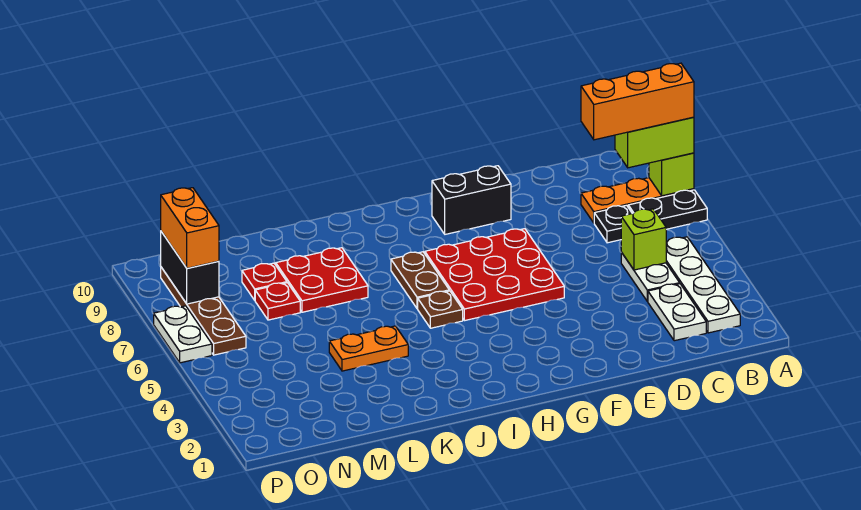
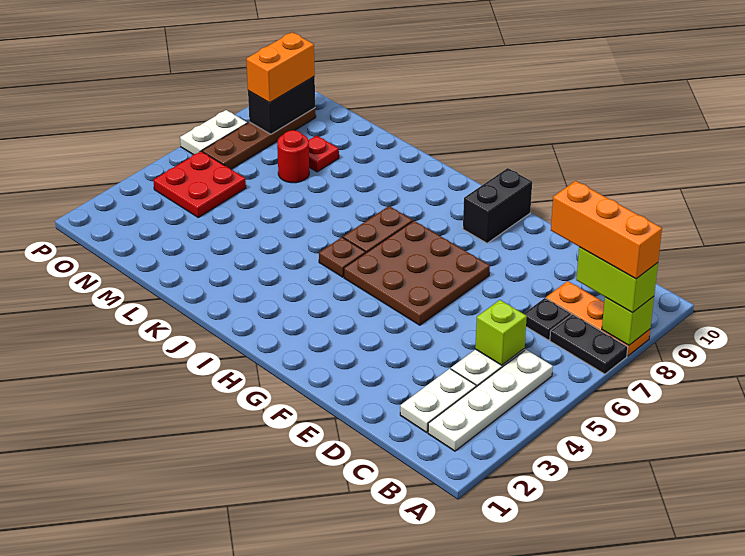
red plate F5:H7 level 1 -> brown plate F5:H7 level 1
black brick F9:G9 level 1 -> black brick G9:G10 level 1
orange plate K4:L4 level 1 -> none
red plate K7:L8 level 1 -> red plate N4:O5 level 1
red plate M7 level 1 -> red round brick M7 level 1

